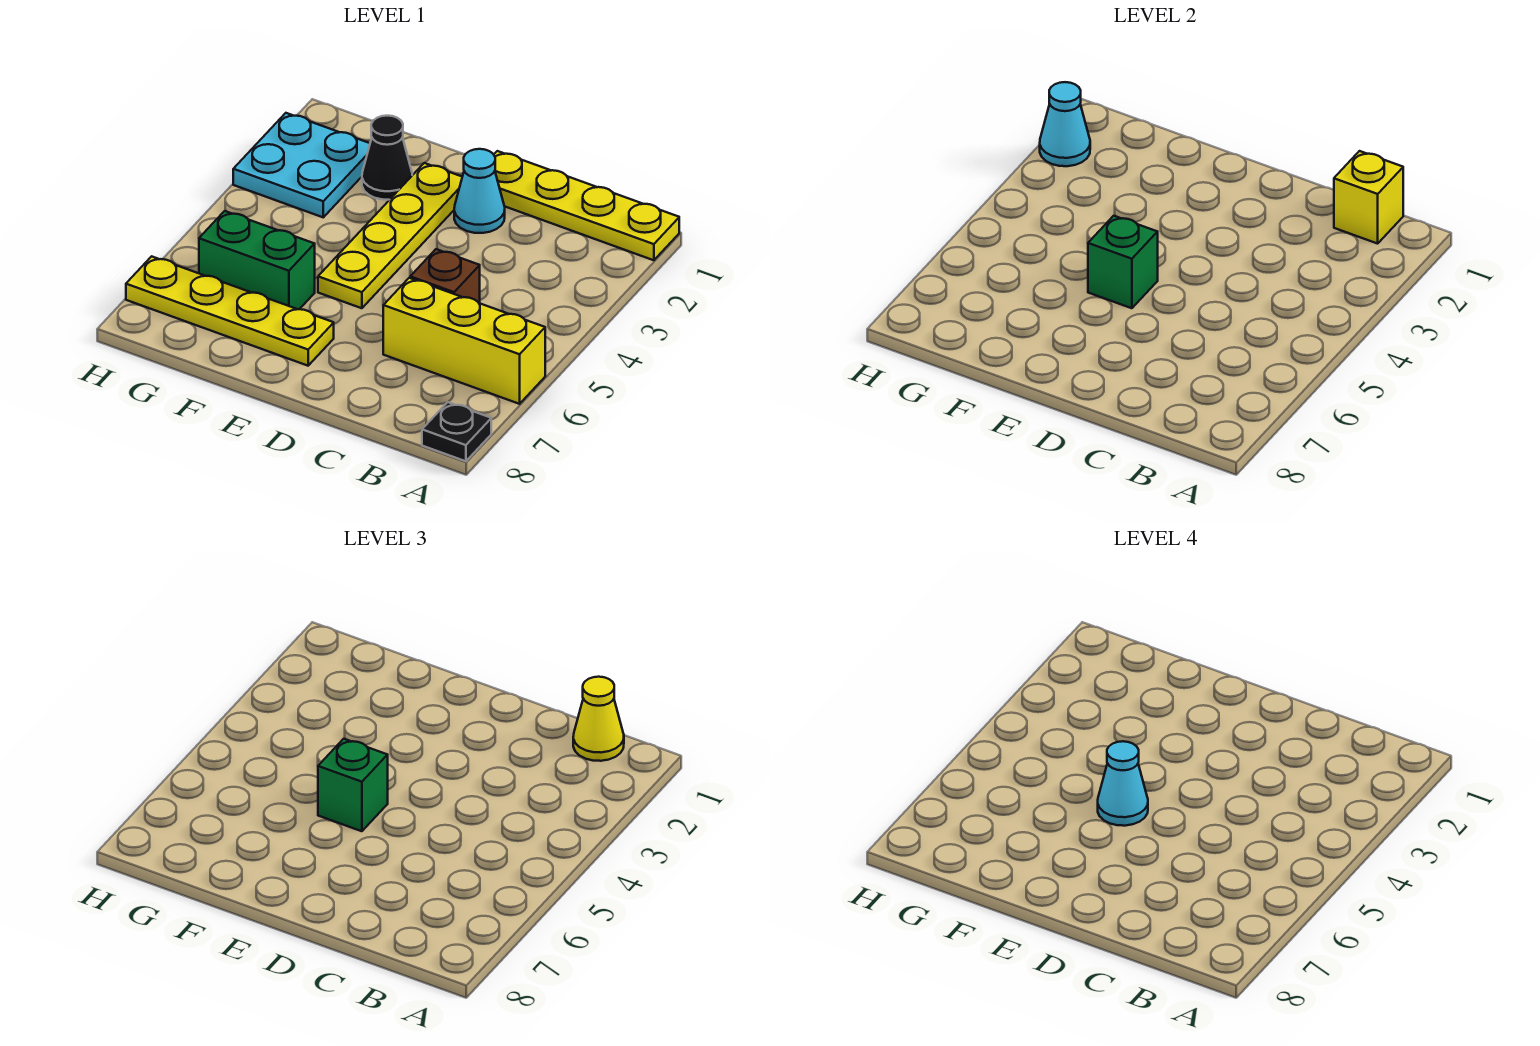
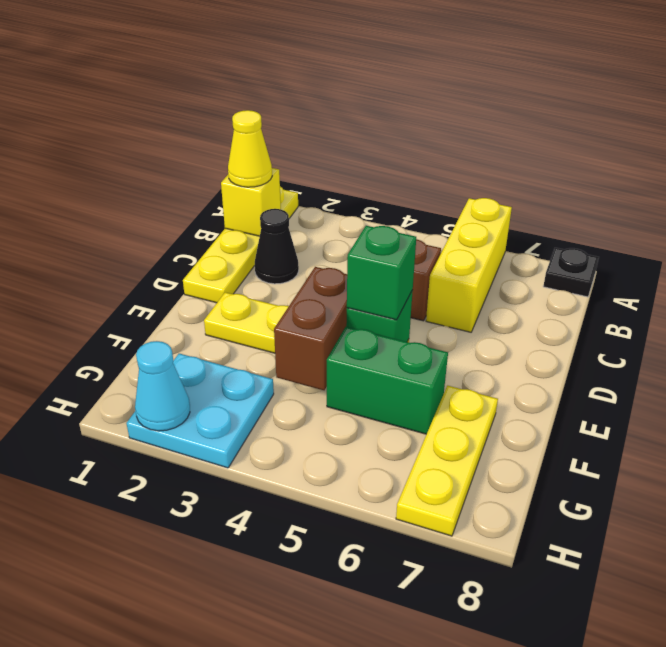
cyan cone D2 level 1 -> none
none -> brown brick E4:F4 level 2
cyan cone E5 level 4 -> none
yellow plate E7:H7 level 1 -> yellow plate F7:H7 level 1
black cone F2 level 1 -> black cone C2 level 1
green brick F6:G6 level 1 -> green brick F5:F6 level 1

